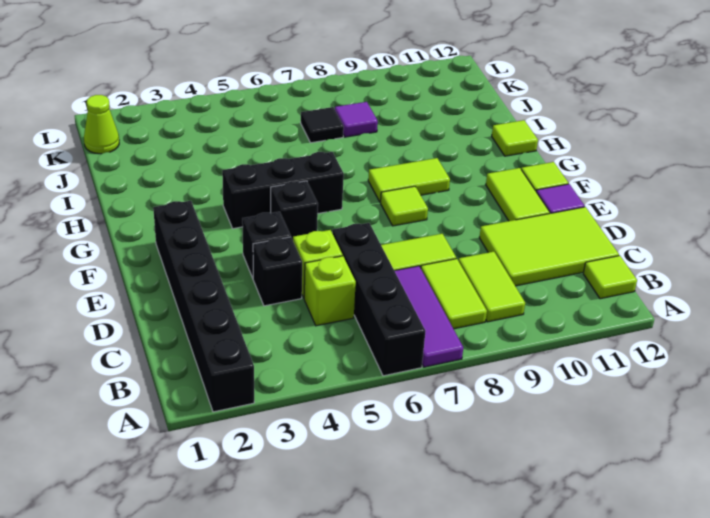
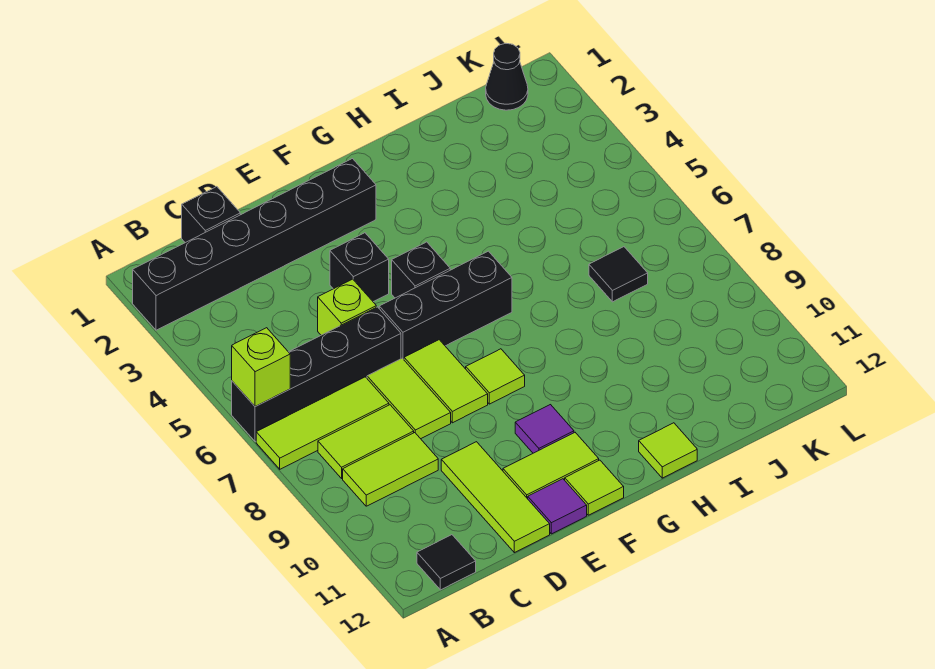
purple tile A7:C7 level 1 -> lime tile A7:C7 level 1
lime tile B12 level 1 -> black tile B12 level 1
lime brick C5 level 1 -> lime brick A6 level 2
lime tile C10:D12 level 1 -> lime tile D10:D12 level 1
black brick D4 level 1 -> black brick C1 level 1
black brick G4:G6 level 1 -> black brick E6:G6 level 1
lime tile G8:G9 level 1 -> lime tile E7:E8 level 1
purple tile J8 level 1 -> purple tile F10 level 1
lime cone K1 level 1 -> black cone K1 level 1

